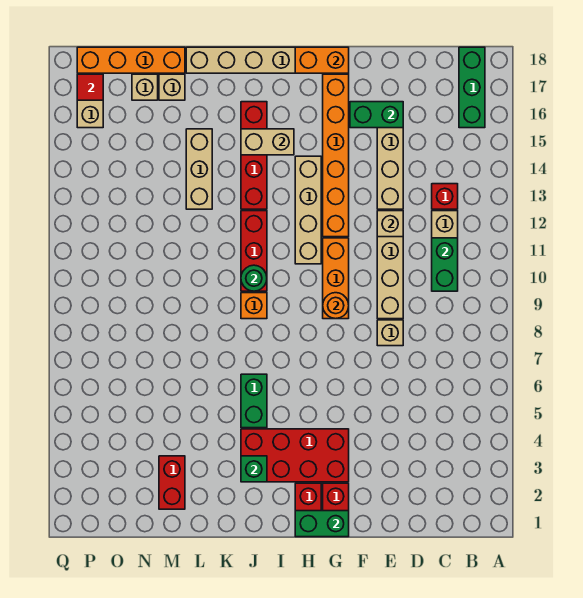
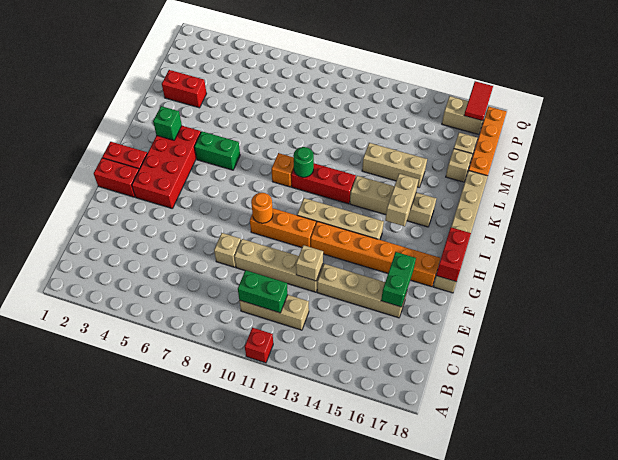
green brick B16:B18 level 1 -> none
red brick C13 level 1 -> red brick A11 level 1
green brick G1:H1 level 2 -> none
orange brick G18:H18 level 2 -> red brick G18:H18 level 2
red brick J13:J16 level 1 -> tan brick J13:J16 level 1
red tile P17 level 2 -> red tile P17:Q17 level 2

